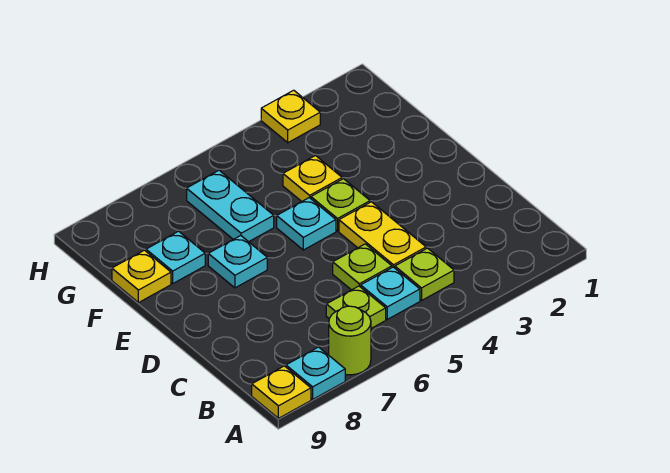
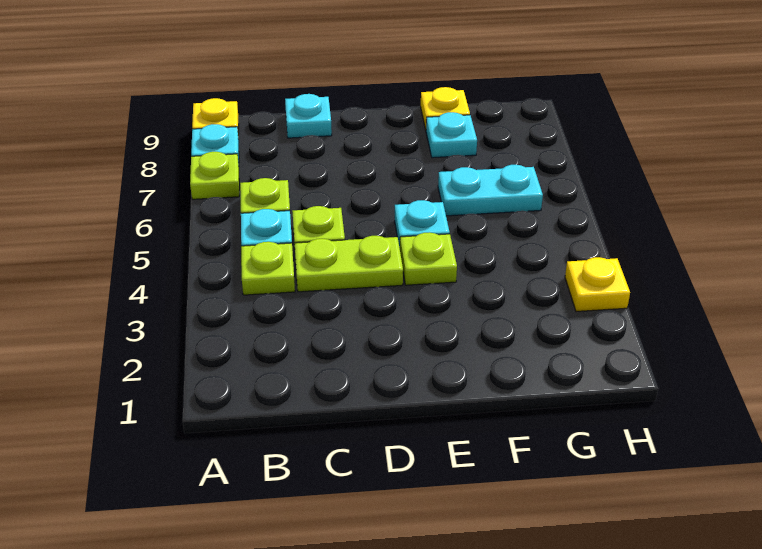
lime round brick A7 level 1 -> lime plate A7 level 1
yellow plate C4:D4 level 1 -> lime plate C4:D4 level 1
cyan plate E7 level 1 -> cyan plate C9 level 1
yellow plate F4 level 1 -> none

